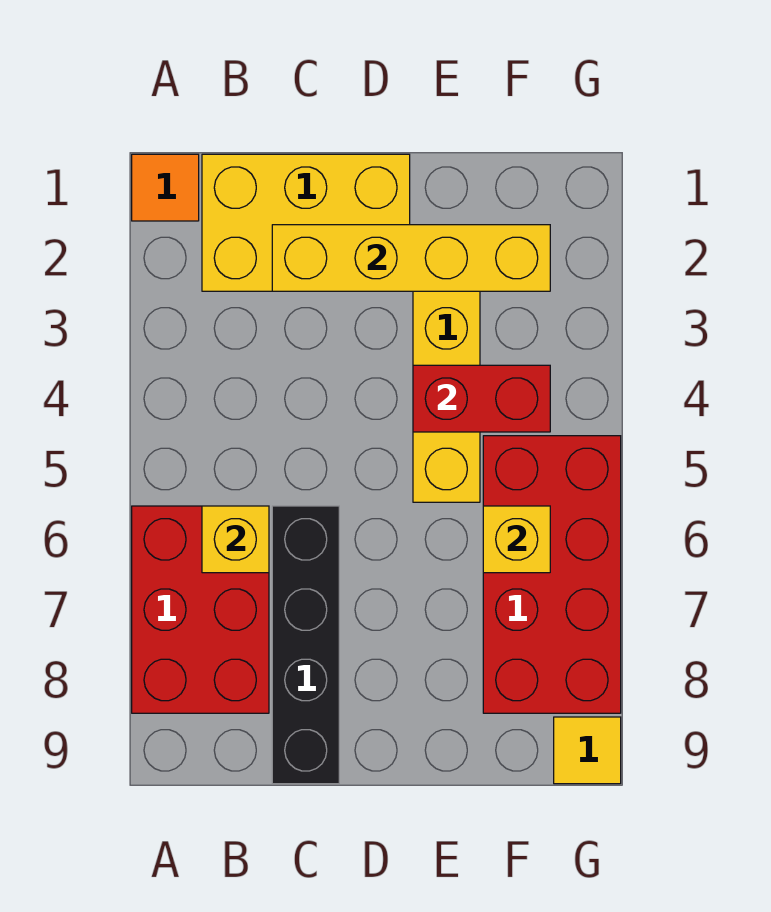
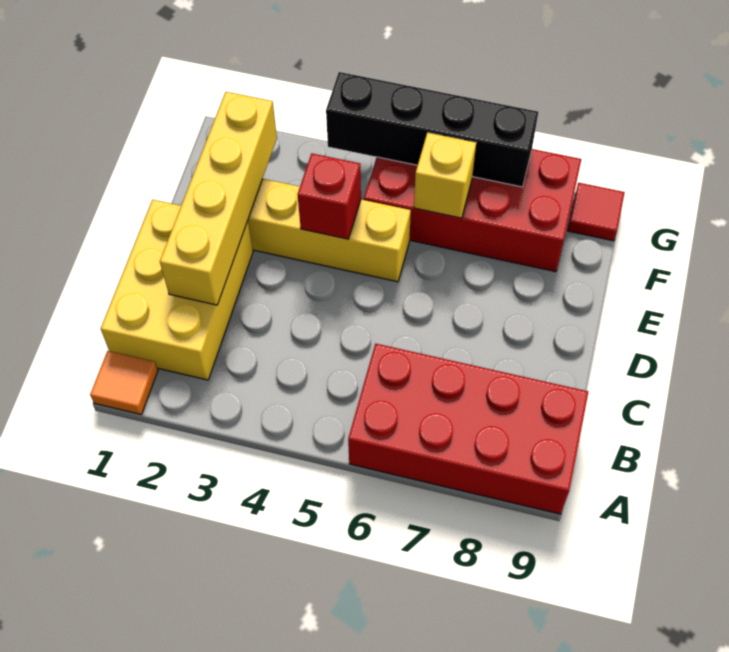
red brick A6:B8 level 1 -> red brick A6:B9 level 1
yellow brick B6 level 2 -> none
black brick C6:C9 level 1 -> black brick G4:G7 level 2
red brick E4:F4 level 2 -> red brick E4 level 2
yellow tile G9 level 1 -> red tile G9 level 1

